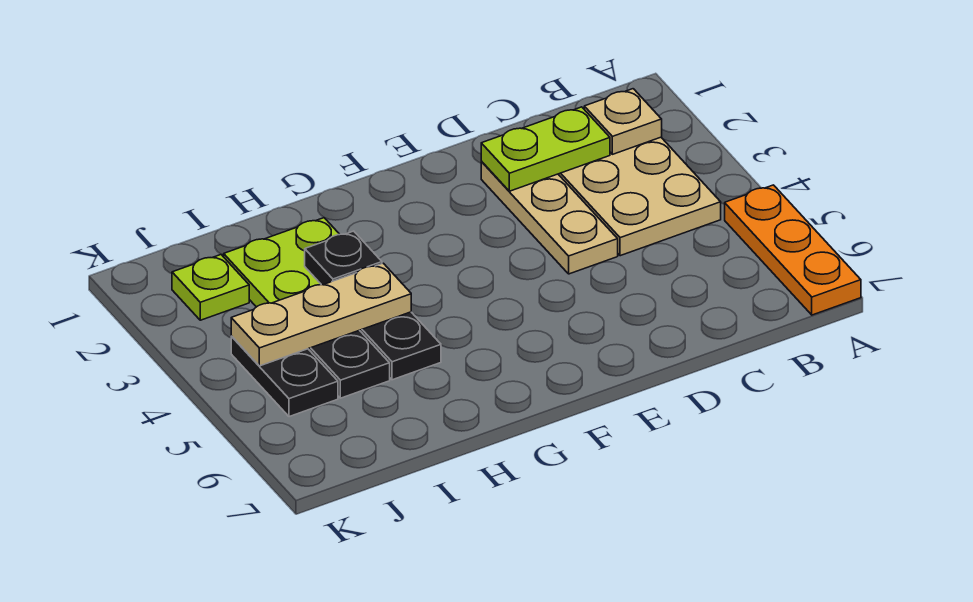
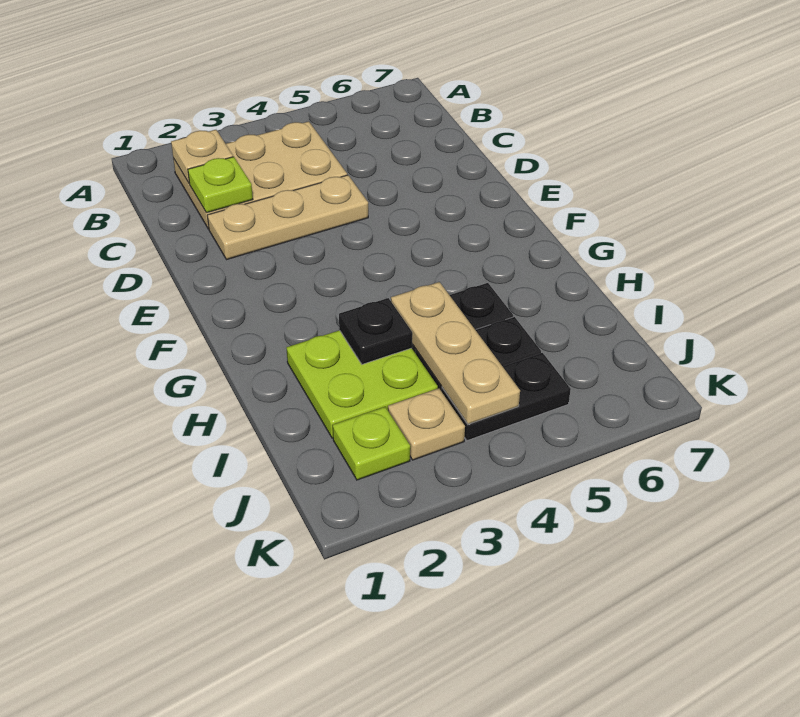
orange plate A5:A7 level 1 -> none
lime plate C2:D2 level 2 -> lime plate C2 level 2
none -> tan plate J3 level 1

